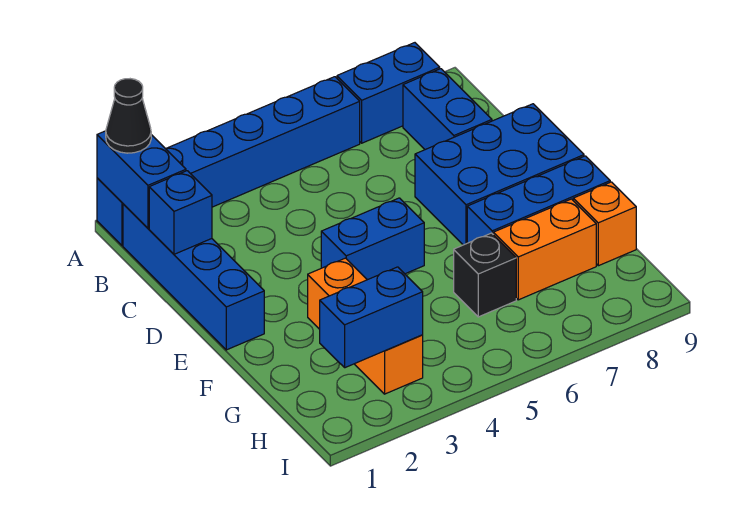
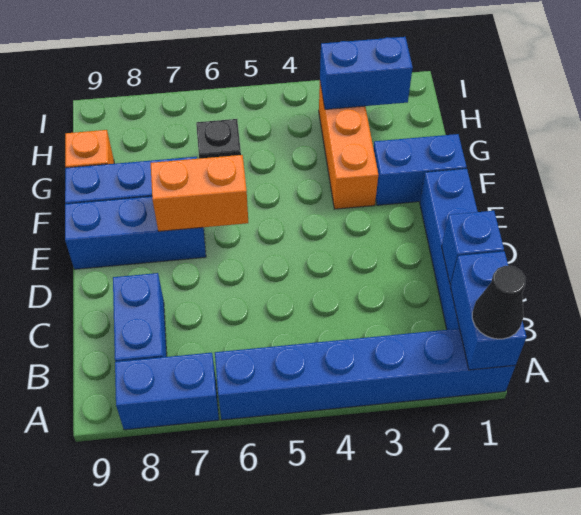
blue brick D7:E9 level 1 -> blue brick E7:E9 level 1
blue brick E4:E5 level 1 -> blue brick F1:F2 level 1
orange brick G7:G8 level 1 -> orange brick E6:E7 level 2

